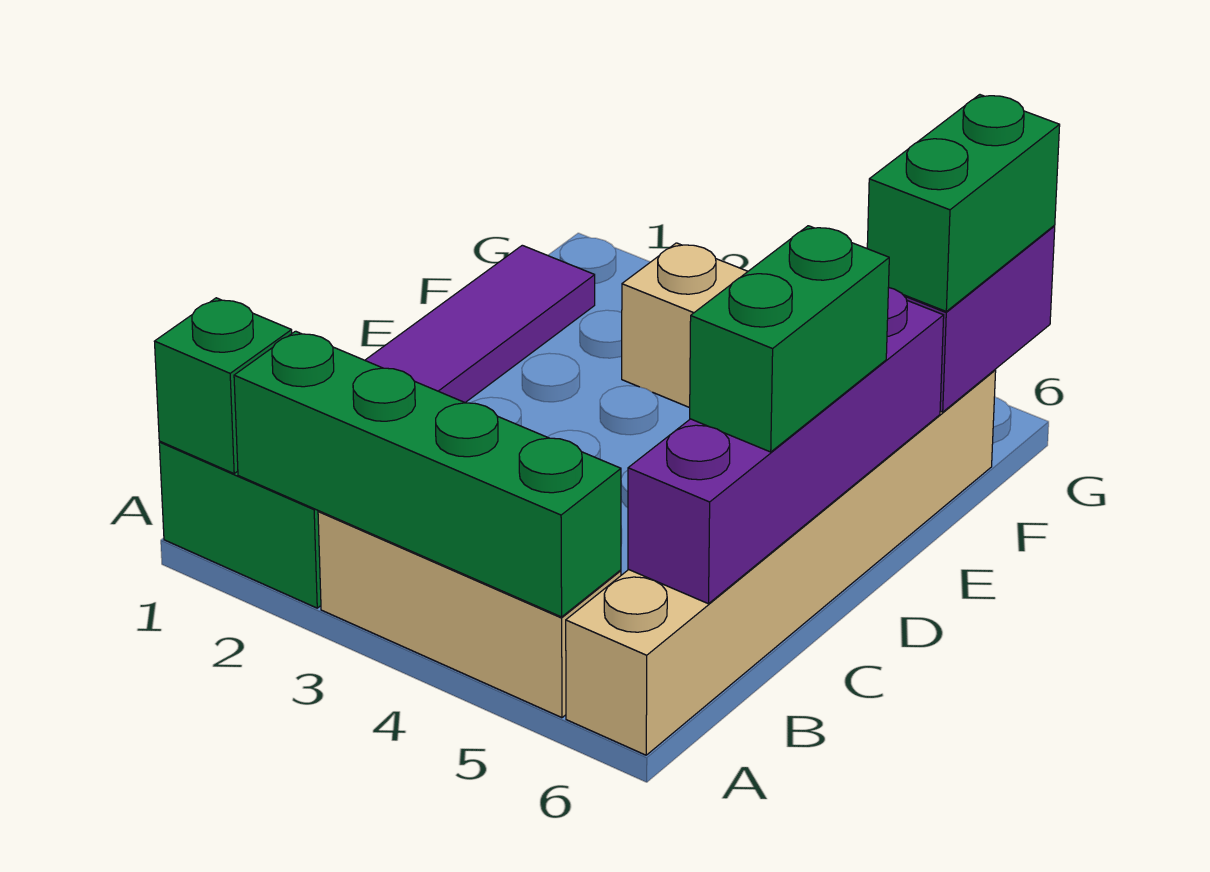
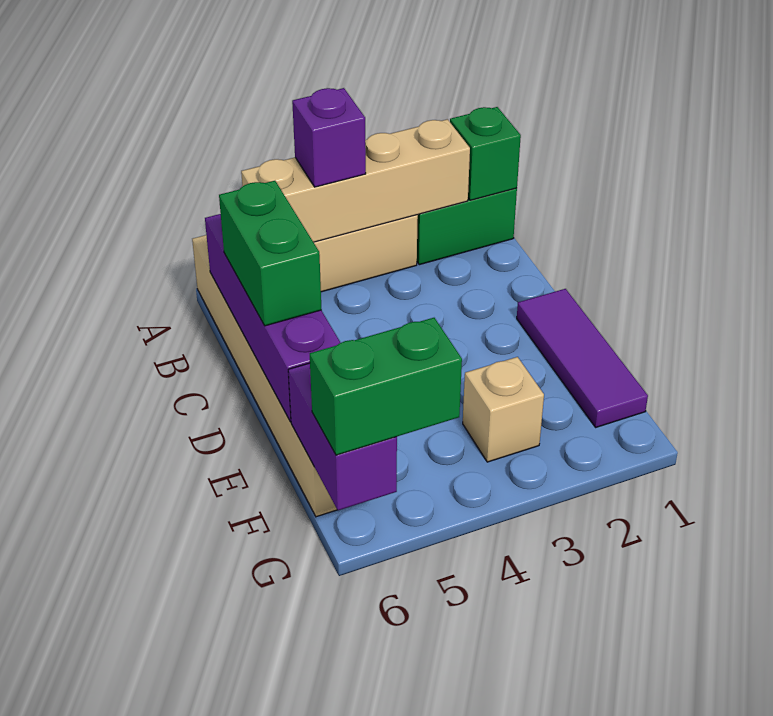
green brick A2:A5 level 2 -> tan brick A2:A5 level 2
none -> purple brick A4 level 3
green brick F6:G6 level 3 -> green brick G5:G6 level 3

